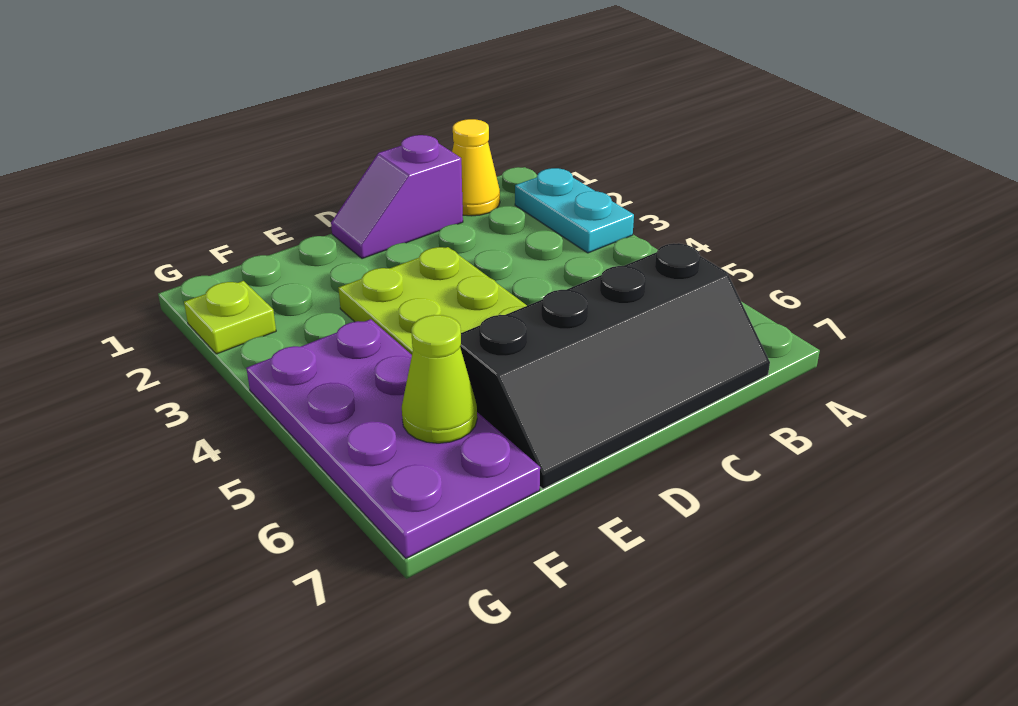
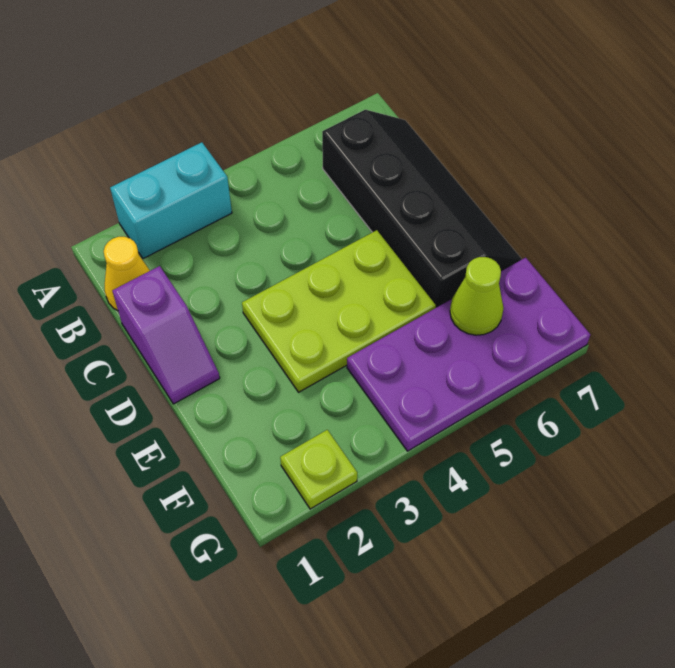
cyan plate A2:A3 level 1 -> cyan brick A2:A3 level 1

